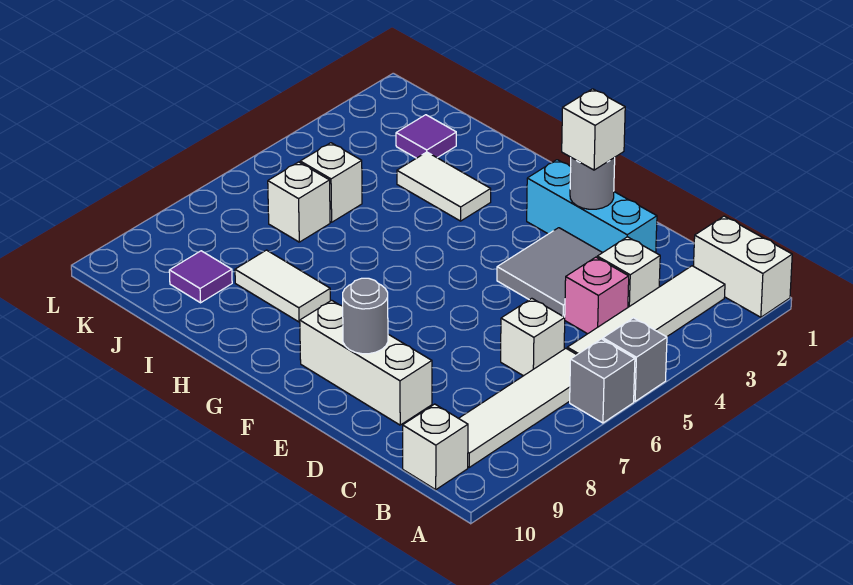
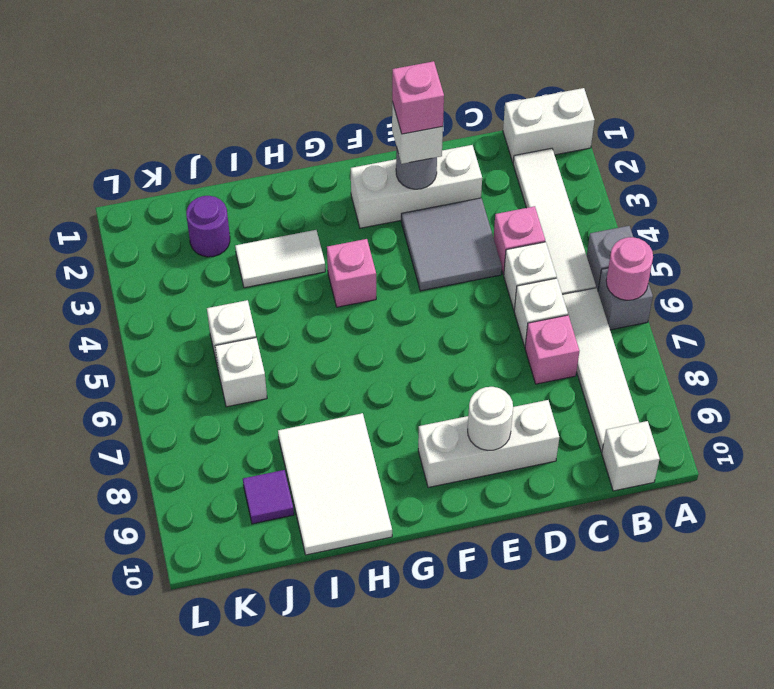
none -> pink round brick A6 level 2
white brick C3 level 1 -> white brick C5 level 1
none -> pink brick C7 level 1
cyan brick D2:F2 level 1 -> white brick D2:F2 level 1
none -> pink brick E2 level 4
grey round brick E9 level 2 -> white round brick E9 level 2
none -> pink brick G4 level 1
white tile H8:I8 level 1 -> white tile H8:I10 level 1
purple tile J2 level 1 -> purple round brick J2 level 1

